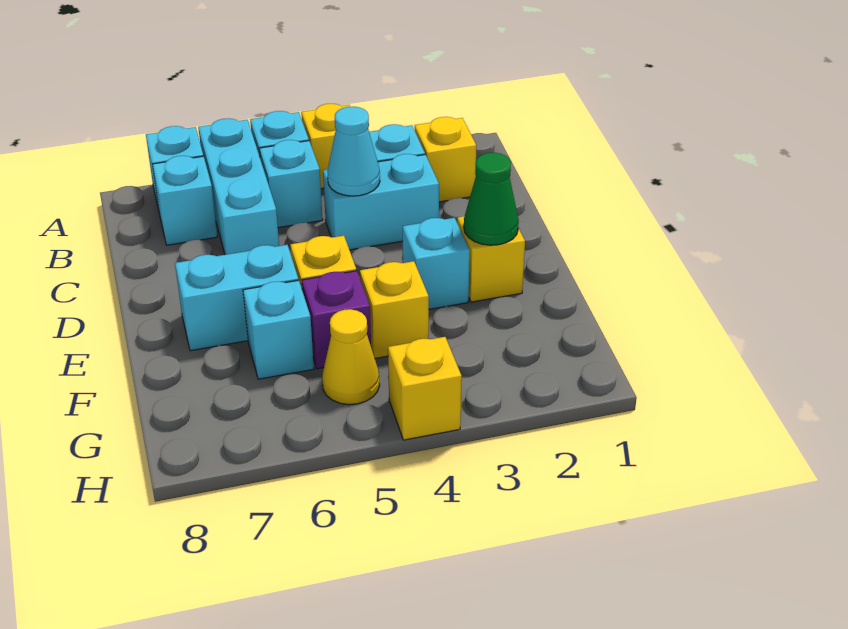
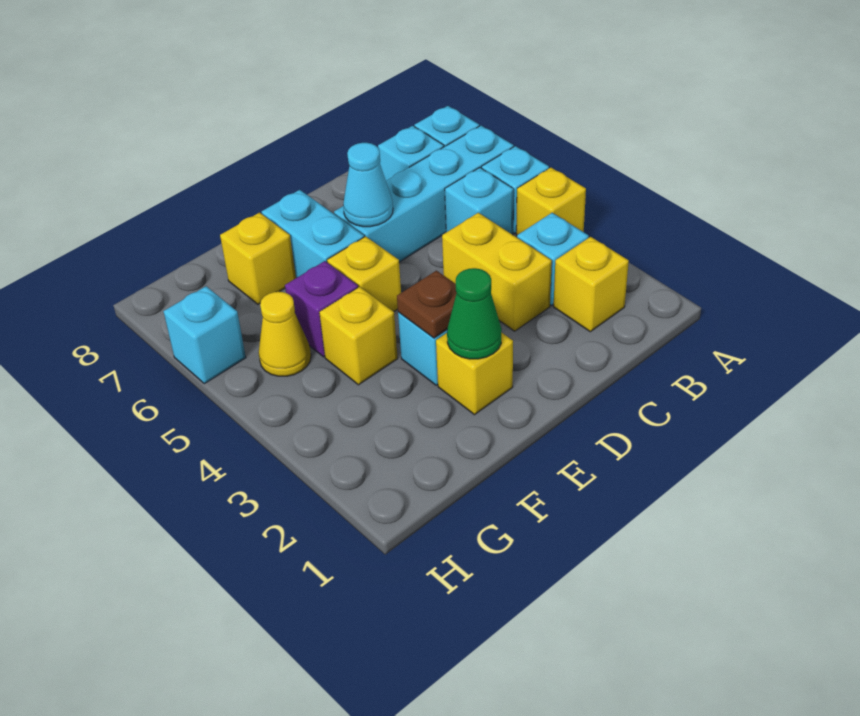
cyan brick A6:C6 level 1 -> cyan brick A6:D6 level 1
cyan brick C3:C4 level 1 -> yellow brick C3:C4 level 1
cyan cone C4 level 2 -> cyan cone D6 level 2
none -> brown plate E3 level 2
cyan brick F6 level 1 -> cyan brick H6 level 1
yellow brick H4 level 1 -> yellow brick F7 level 1

